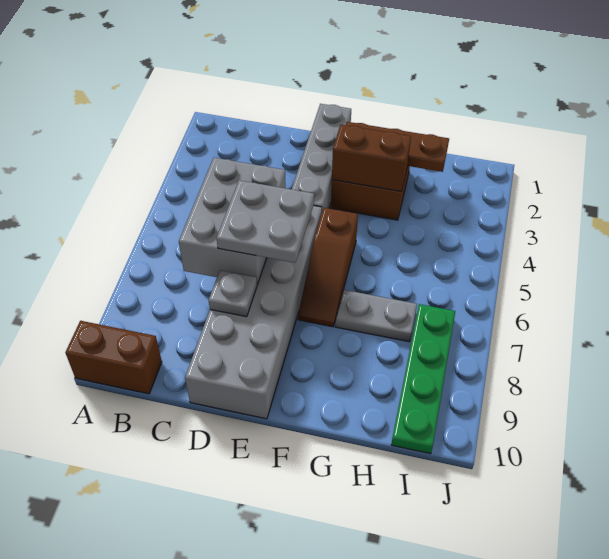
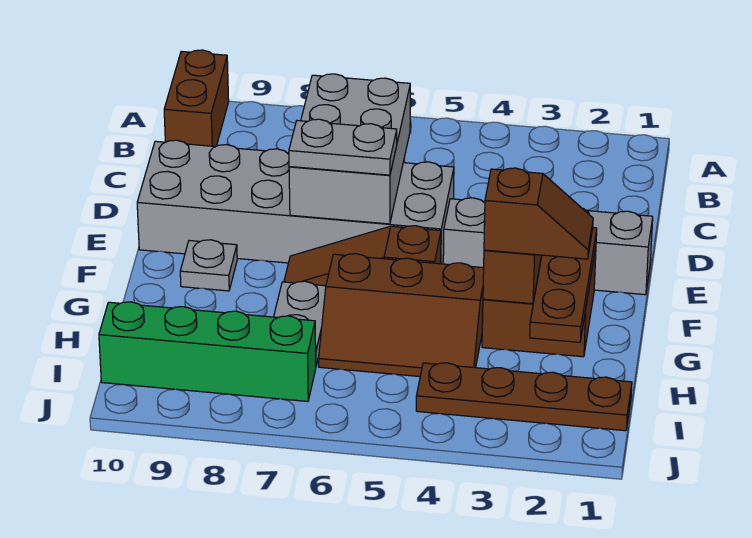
grey brick C5:D7 level 2 -> grey brick C6:E7 level 2
grey plate D6:E7 level 3 -> grey plate E6:E7 level 3
grey plate D8 level 2 -> grey plate F9 level 1
none -> brown slope G2:G3 level 3 top 3
none -> brown slope G4:H6 level 1 top G
none -> brown plate I1:I4 level 1
green plate I7:I10 level 1 -> green brick I7:I10 level 1

